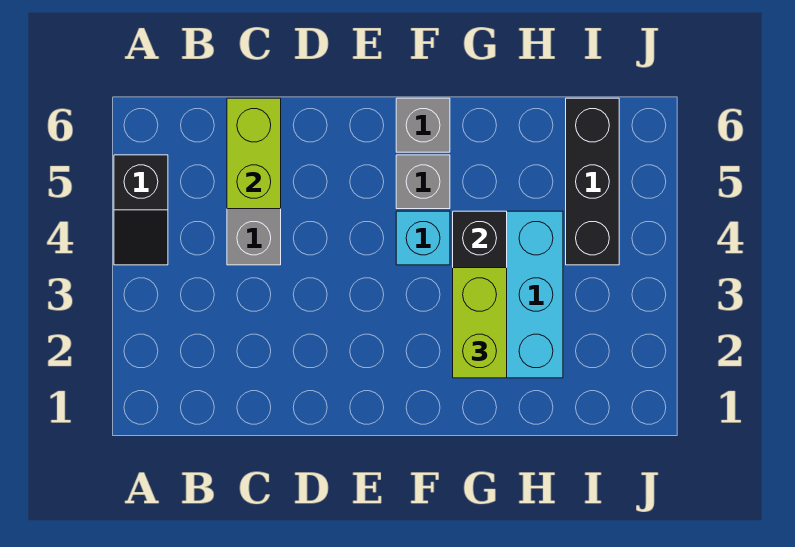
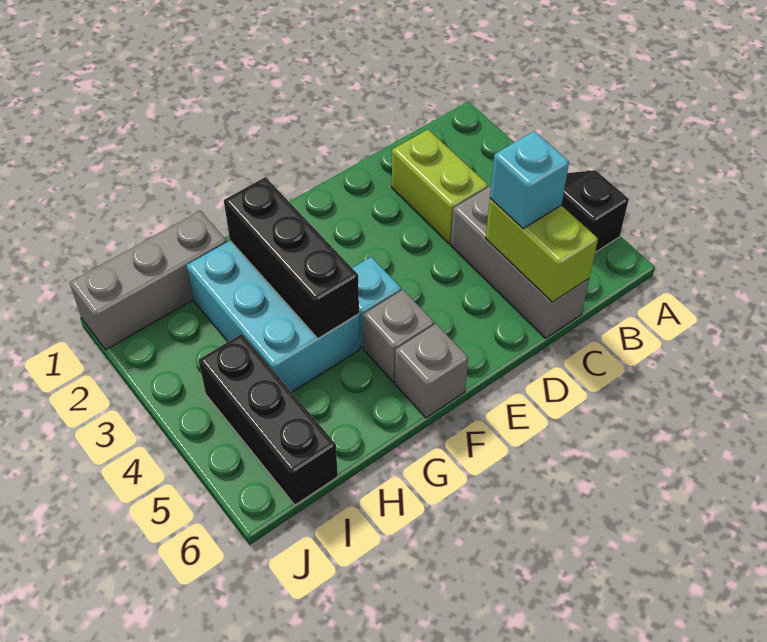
none -> cyan brick C5 level 3
lime brick G2:G3 level 3 -> lime brick C2:C3 level 1
none -> grey brick H1:J1 level 1

